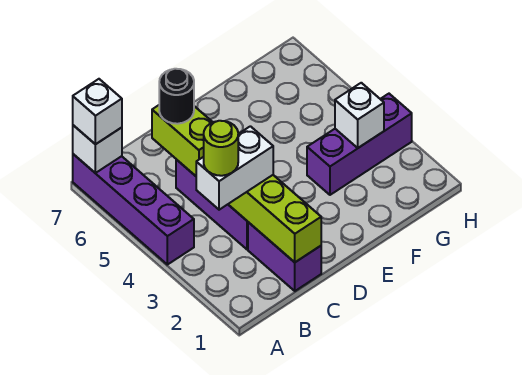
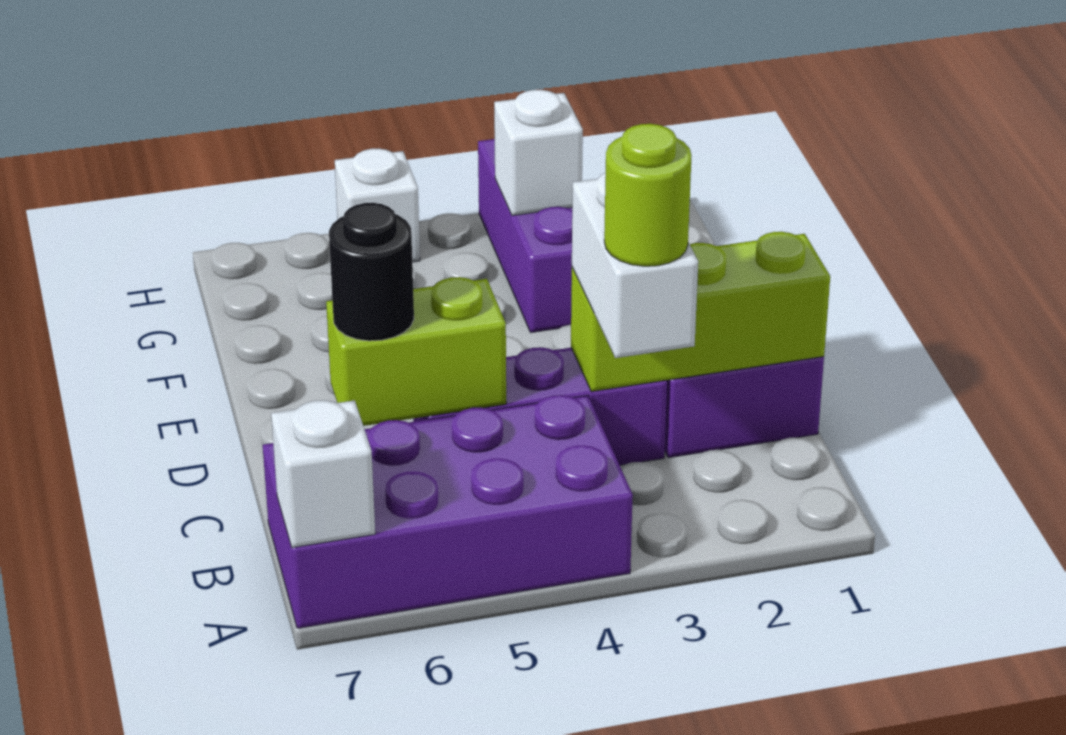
purple brick A4:A7 level 1 -> purple brick A4:B7 level 1
white brick A7 level 3 -> white brick H5 level 1

